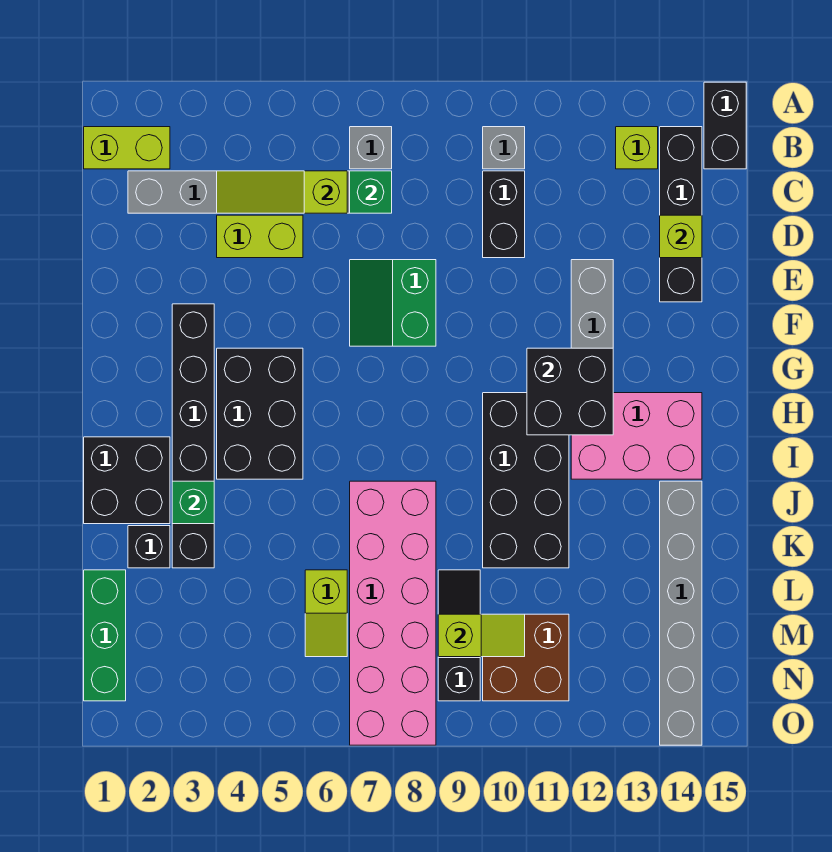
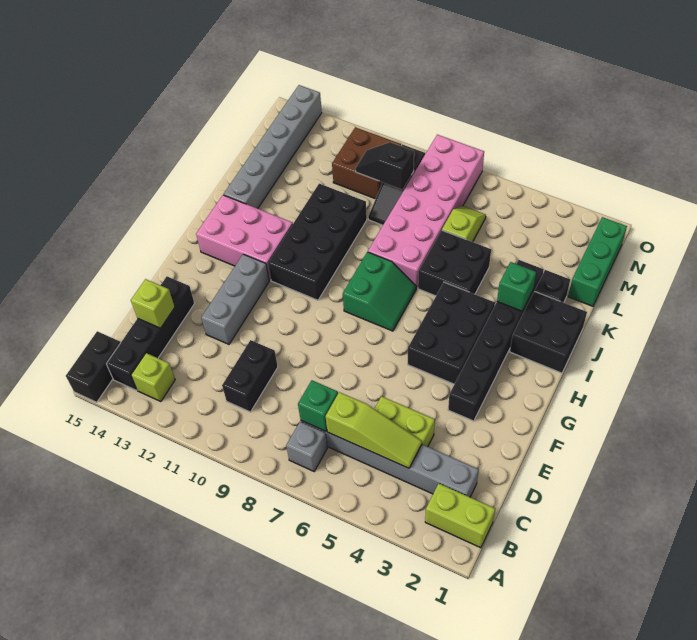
grey brick B10 level 1 -> none
green slope E7:F8 level 1 top 8 -> green slope H7:I8 level 1 top 8
black brick G11:H12 level 2 -> black brick J5:K6 level 1
lime slope M9:M10 level 2 top 9 -> black slope M9:M10 level 2 top 9

